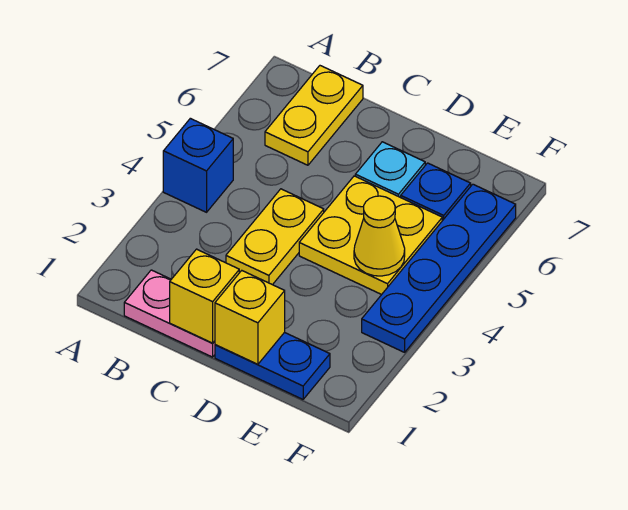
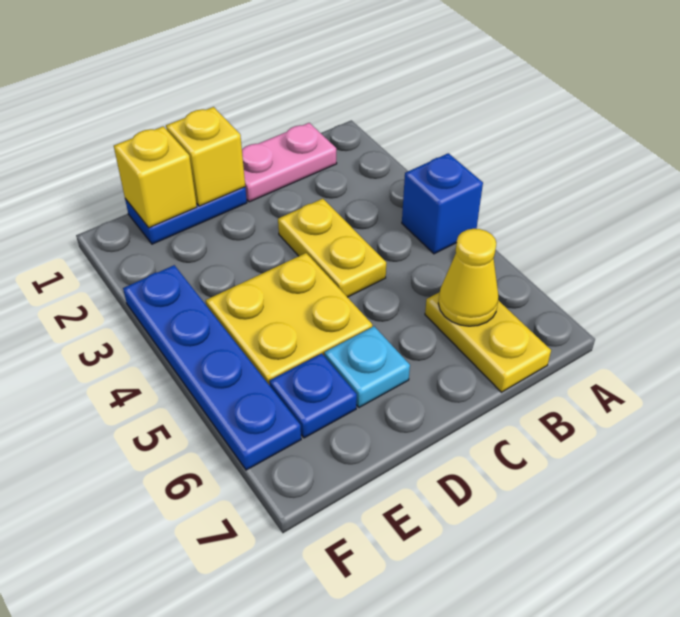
yellow brick C1 level 2 -> yellow brick E1 level 2
yellow cone E4 level 2 -> yellow cone B6 level 2

